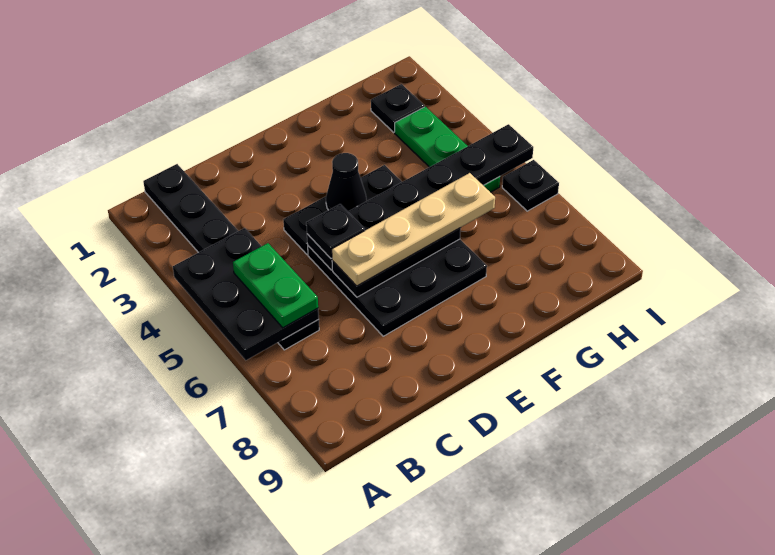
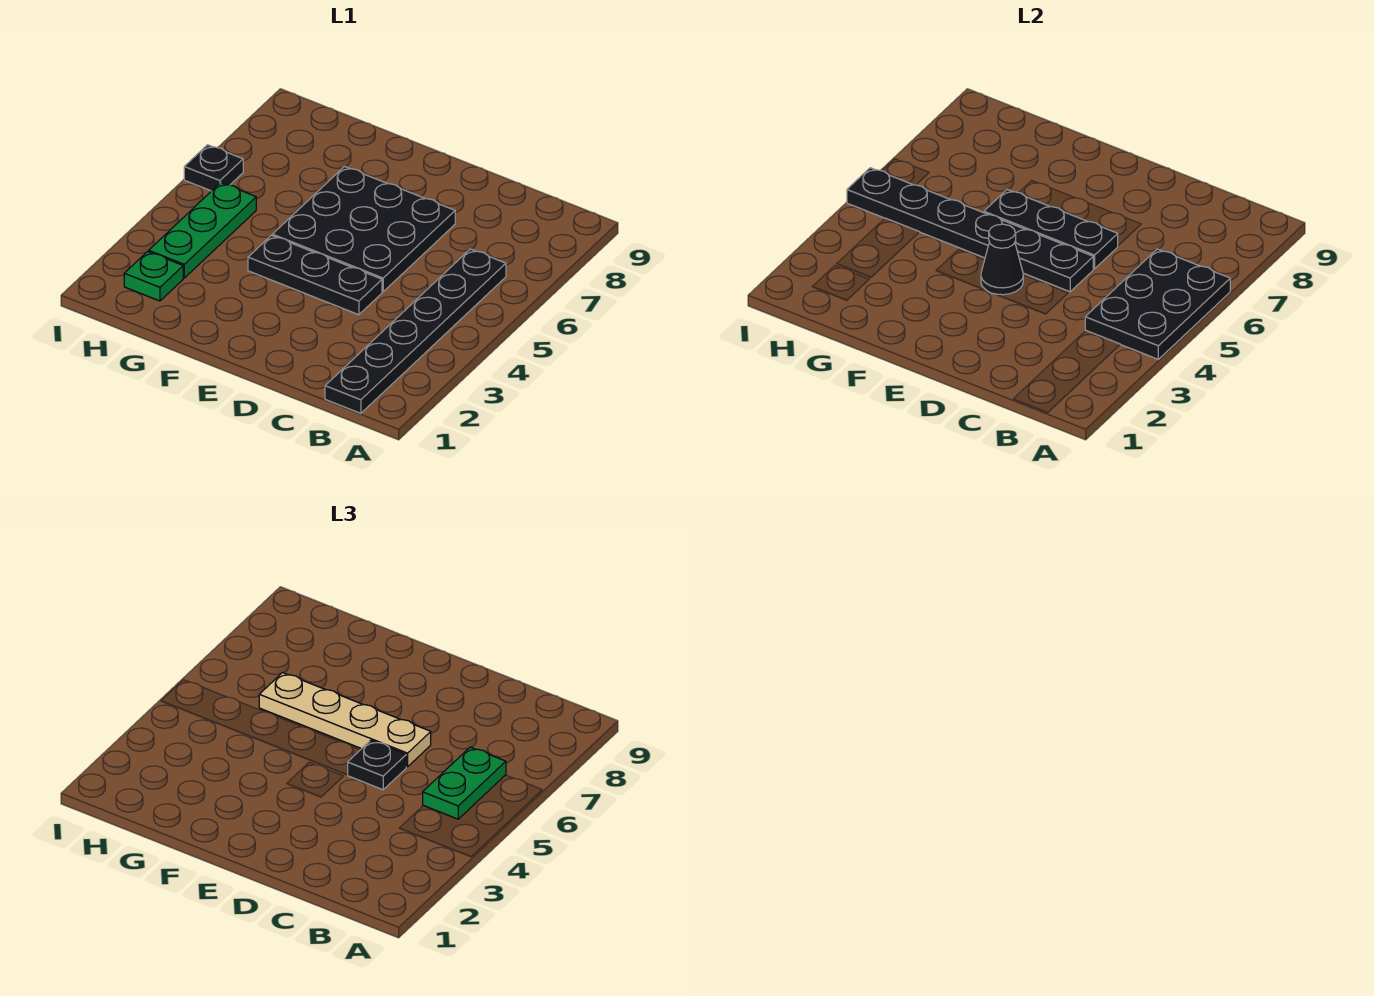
black plate H2 level 1 -> green plate H2 level 1

